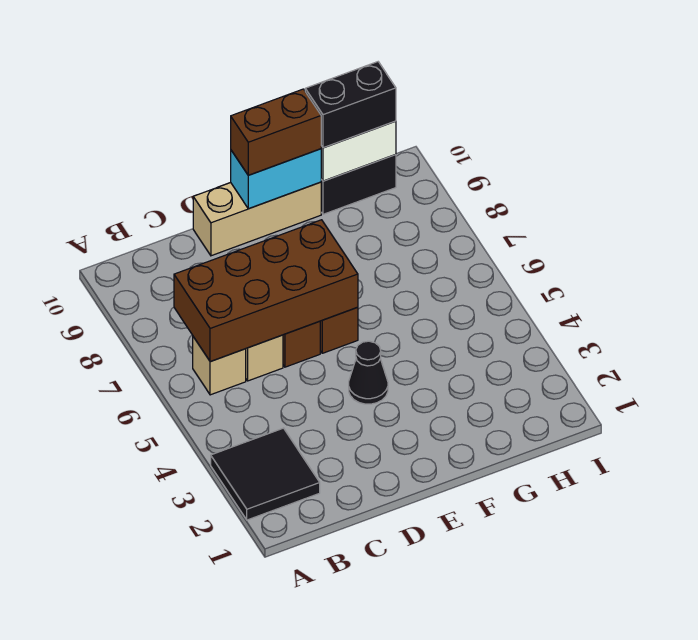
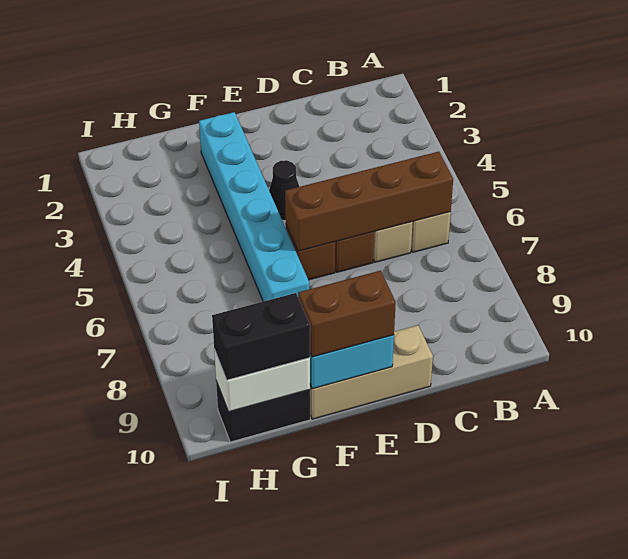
black tile A2:B3 level 1 -> none
brown brick B6:E7 level 2 -> brown brick B6:E6 level 2
none -> cyan brick F2:F7 level 1

